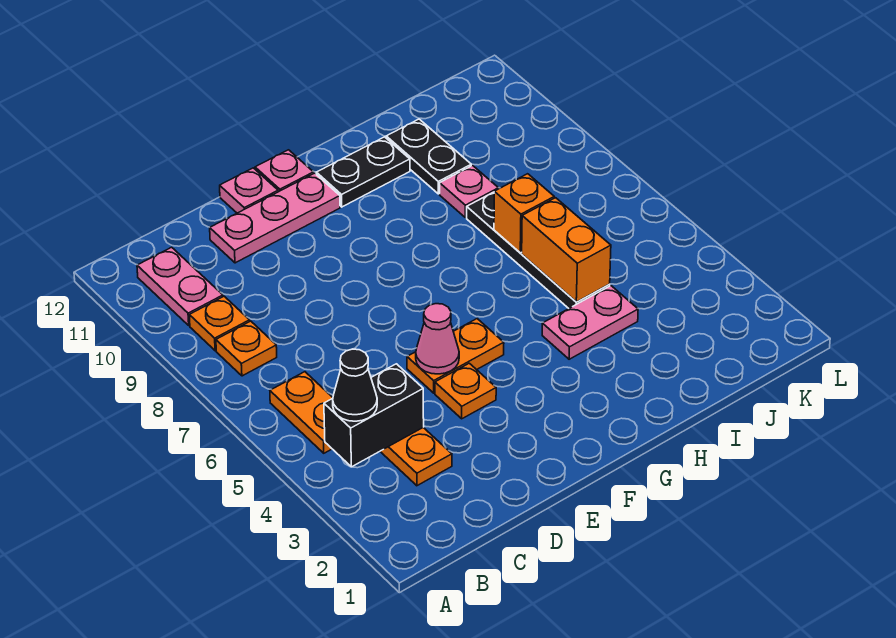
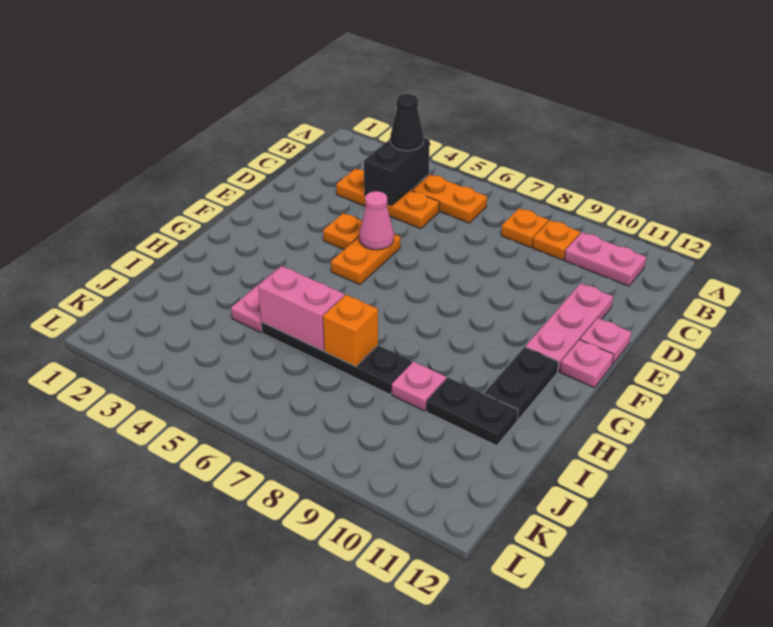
orange brick I5:I6 level 2 -> pink brick I5:I6 level 2

